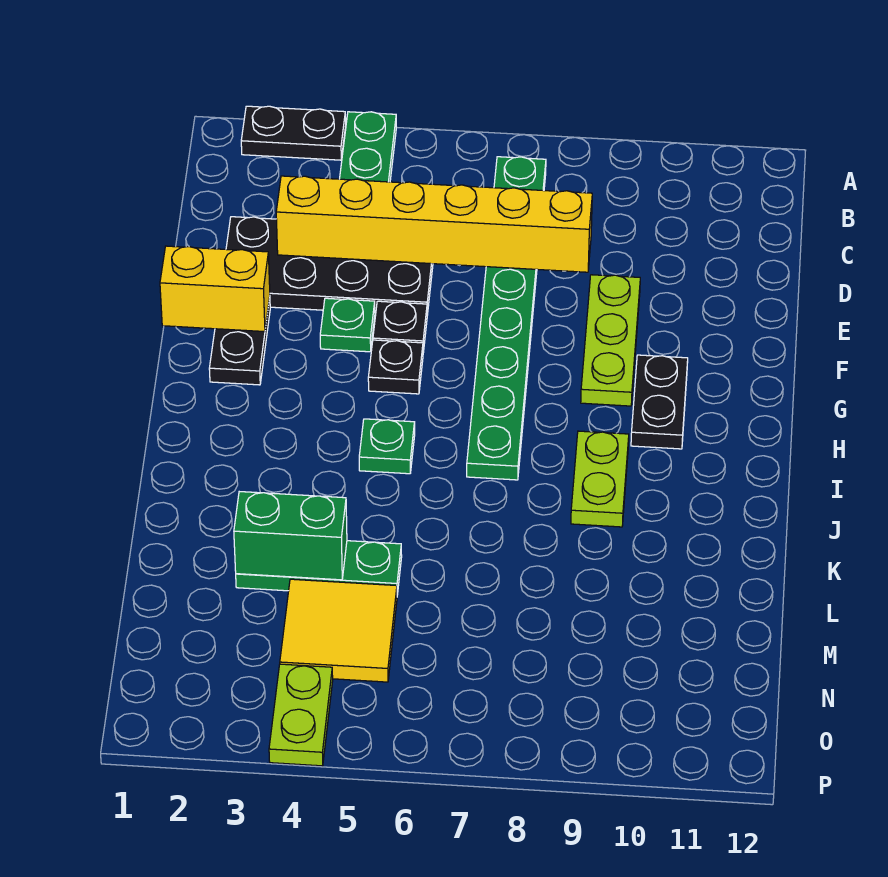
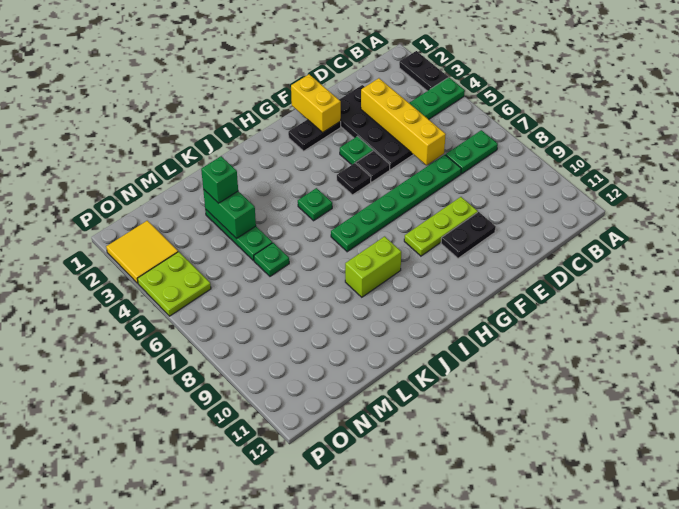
yellow brick D3:D8 level 2 -> yellow brick D3:D6 level 2
black plate G10:H10 level 1 -> black plate E10:F10 level 1
lime plate I9:J9 level 1 -> lime brick I9:J9 level 1
none -> green brick L3 level 3
none -> green plate L6 level 1
yellow tile M4:N5 level 1 -> yellow tile O2:P3 level 1
lime plate O4:P4 level 1 -> lime plate O4:P5 level 1

